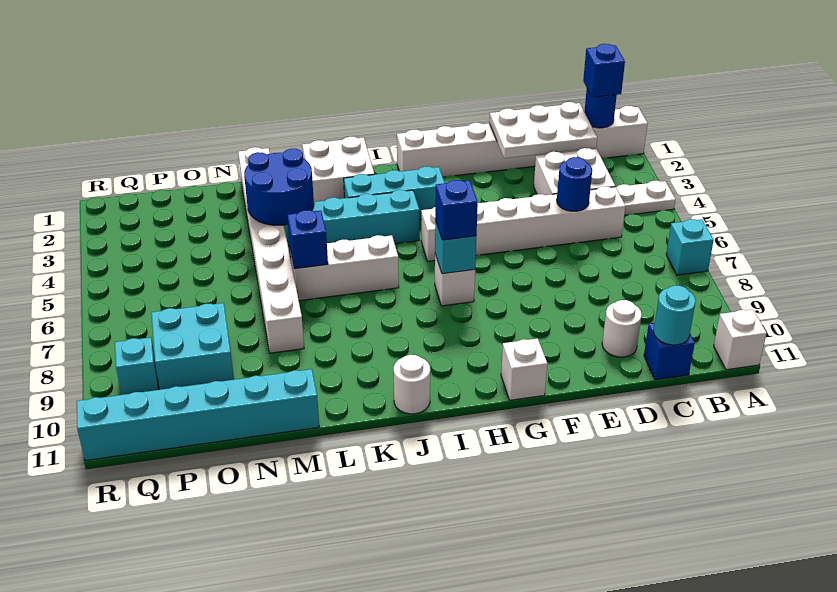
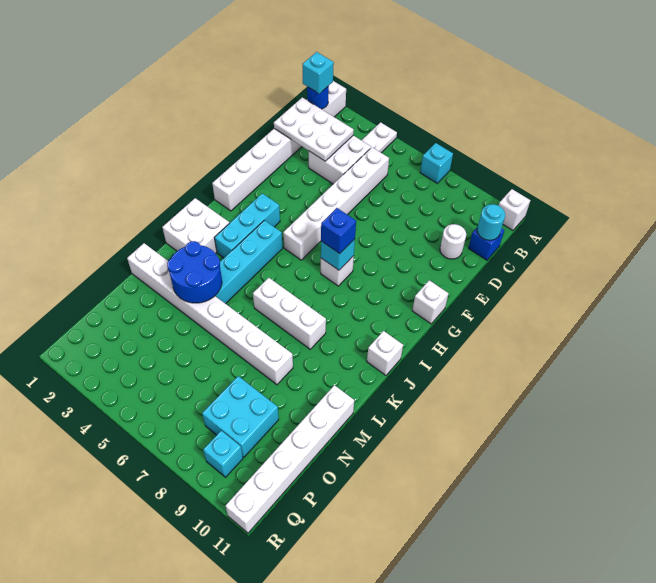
blue brick B1 level 3 -> cyan brick B1 level 3
white plate C1:E2 level 2 -> white plate C1:D3 level 2
blue round brick D5 level 2 -> none
white brick J6:L6 level 1 -> white brick K6:K8 level 1
white round brick J11 level 1 -> white brick J11 level 1
blue brick L6 level 2 -> none
cyan brick M11:R11 level 1 -> white brick M11:R11 level 1

